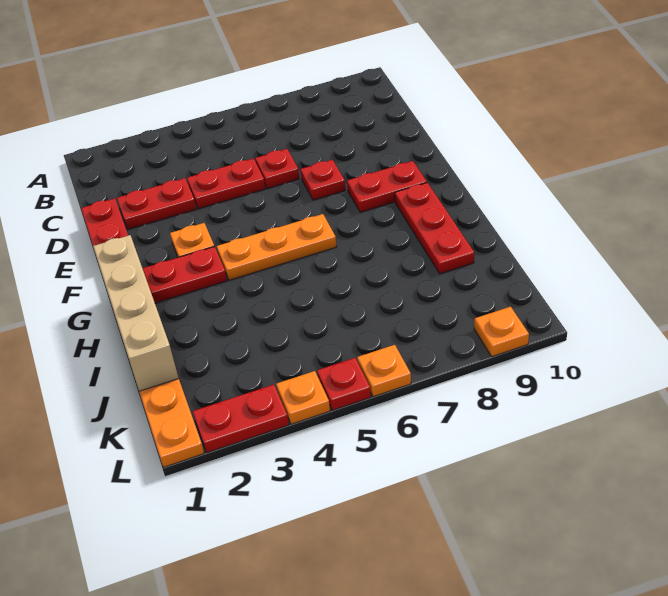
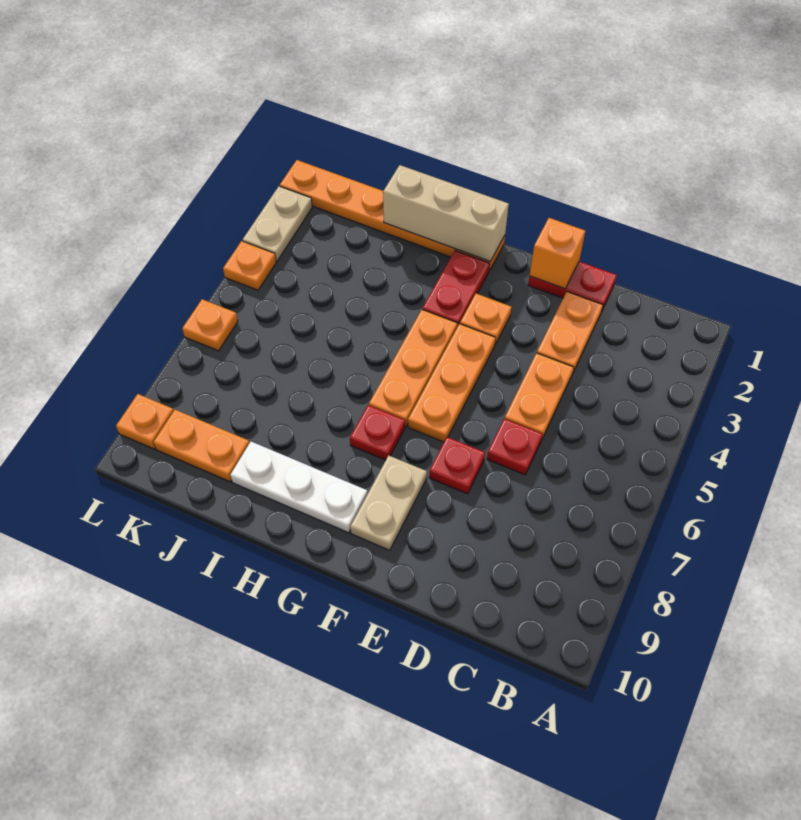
red plate D2:D3 level 1 -> orange plate D2:D3 level 1
red plate D4:D5 level 1 -> orange plate D4:D5 level 1
none -> orange brick E1 level 2
none -> orange plate F4:F6 level 1
red plate F8:F9 level 1 -> tan plate F8:F9 level 1
tan brick G1:J1 level 2 -> tan brick G1:I1 level 2
red plate G9:I9 level 1 -> white plate G9:I9 level 1
none -> orange plate J9:K9 level 1
red plate L2:L3 level 1 -> tan plate L2:L3 level 1
red plate L5 level 1 -> red plate G7 level 1

